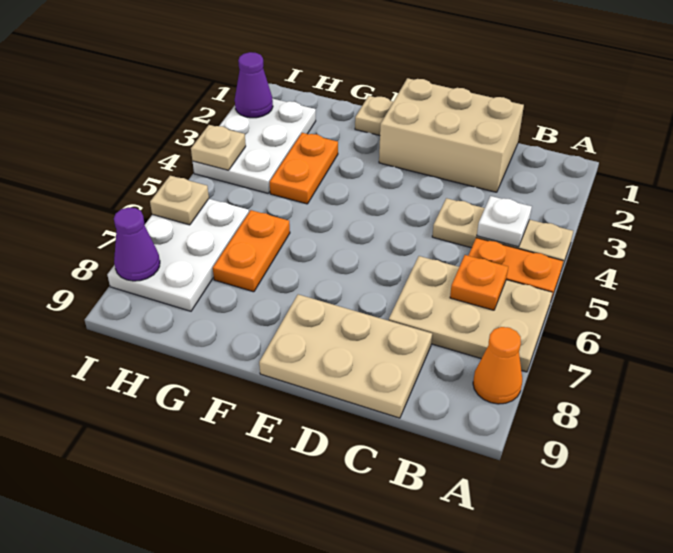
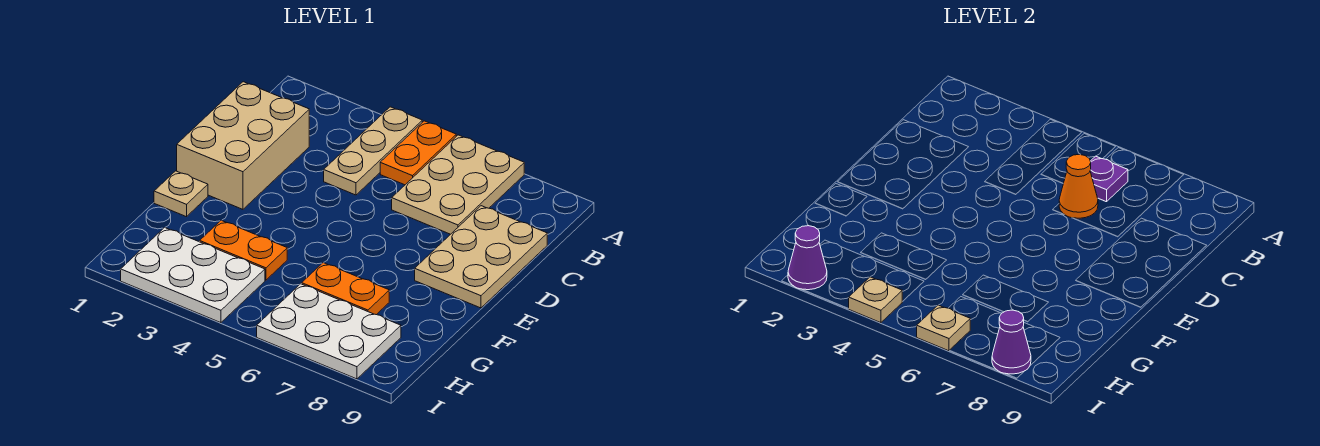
orange cone A8 level 1 -> orange cone C6 level 2
white plate B4 level 2 -> none
orange plate B6 level 2 -> purple plate B6 level 2

